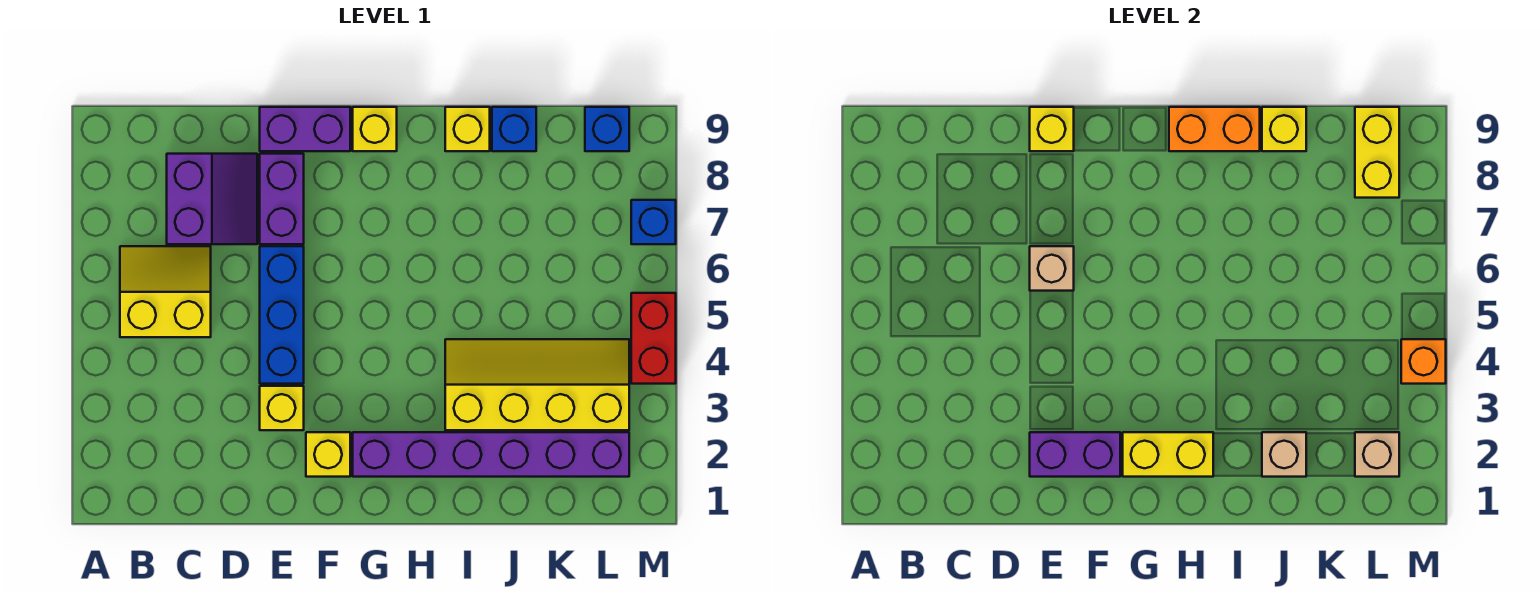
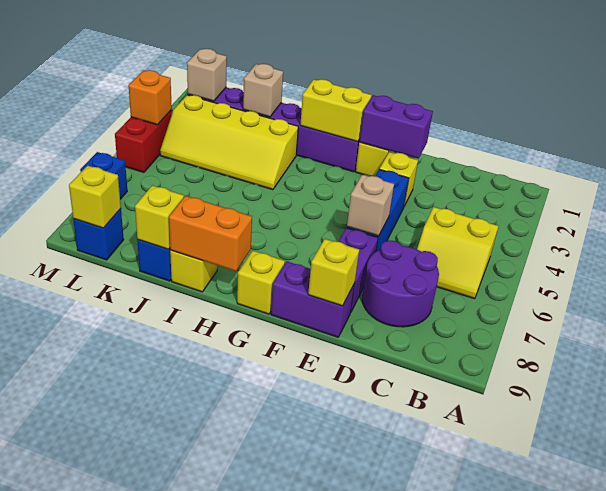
purple slope C7:D8 level 1 top C -> purple round brick C7:D8 level 1
yellow brick L8:L9 level 2 -> yellow brick L9 level 2

